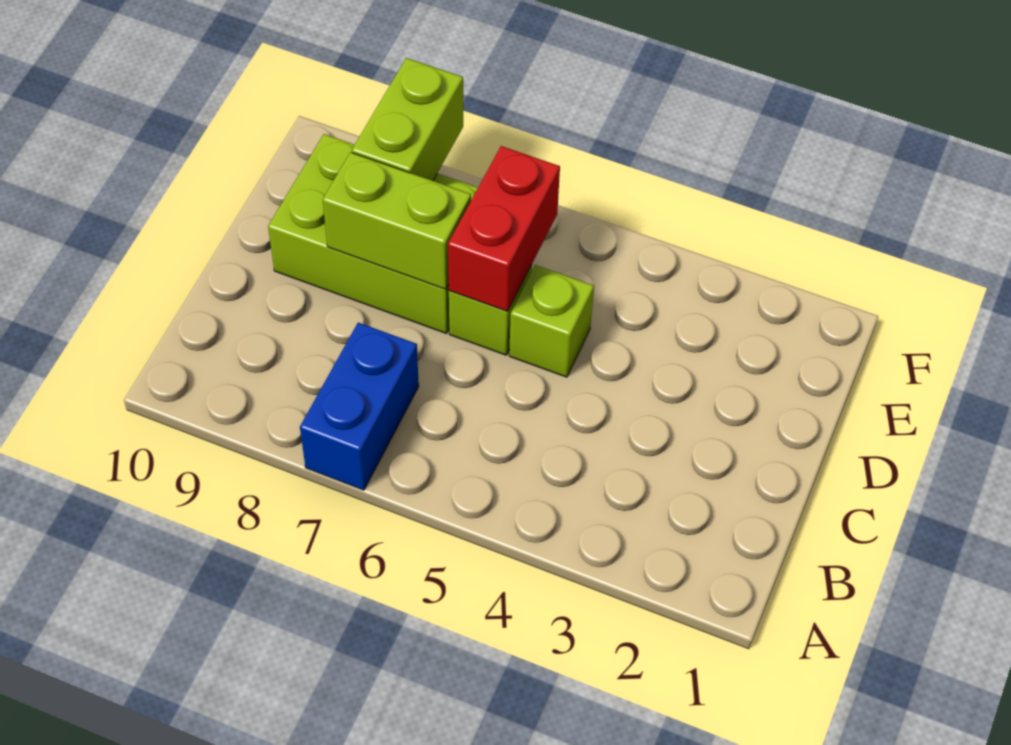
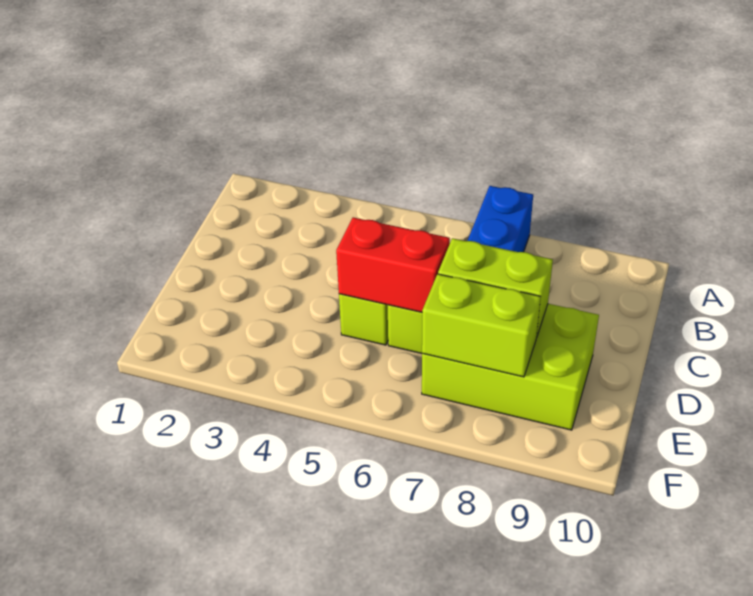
red brick D6:E6 level 2 -> red brick D5:D6 level 2
lime brick E8:F8 level 2 -> lime brick E7:E8 level 2

